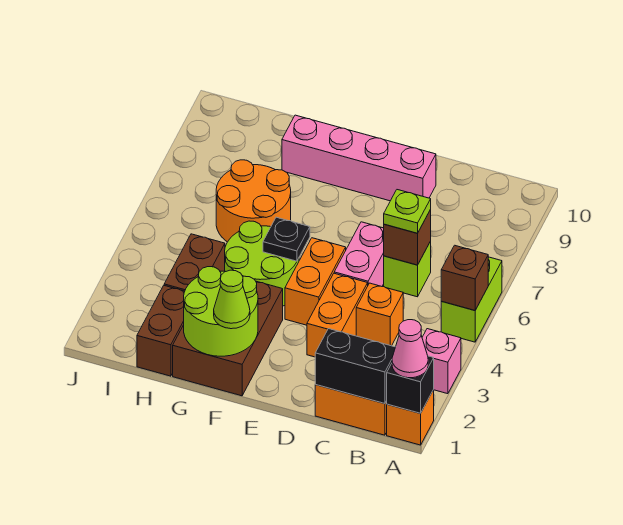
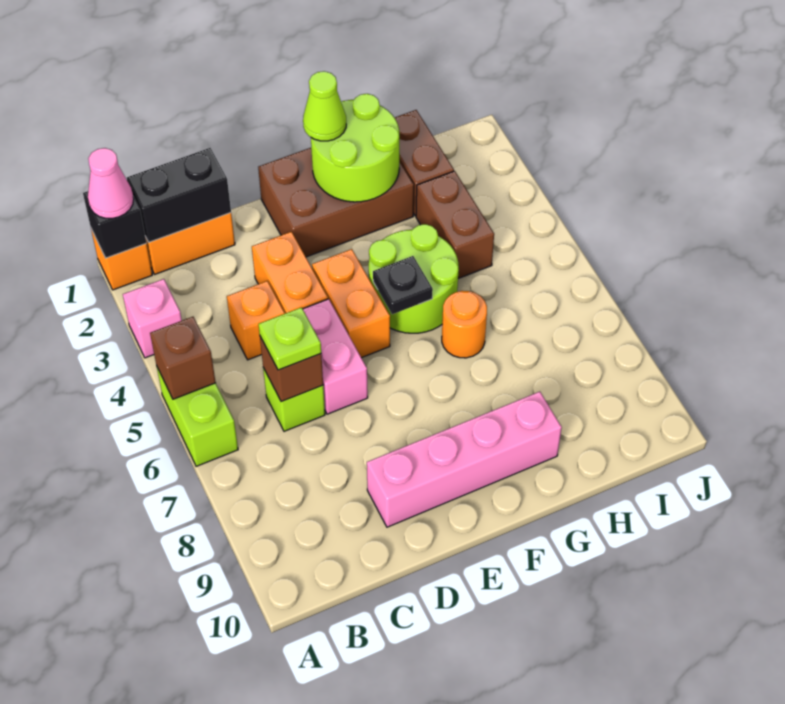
brown brick F1:G3 level 1 -> brown brick E1:G2 level 1
orange round brick G6:H7 level 1 -> orange round brick G6 level 1

